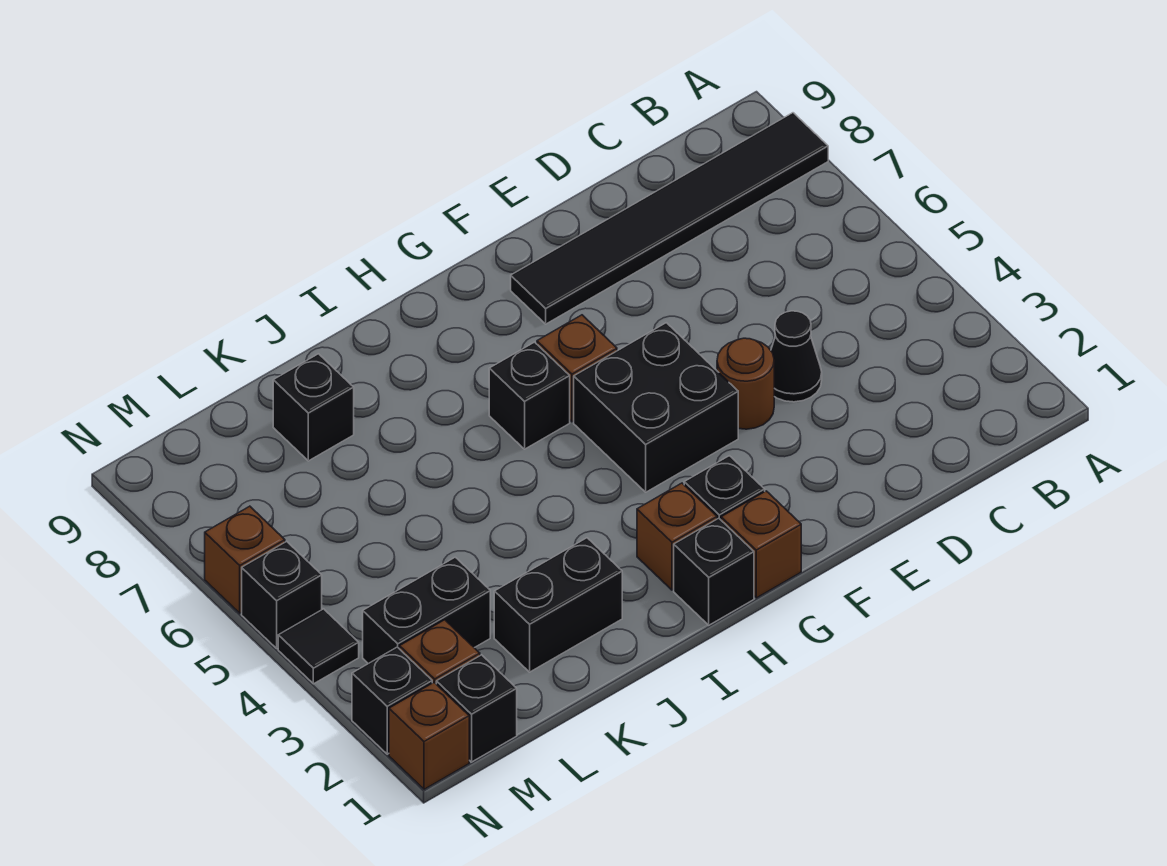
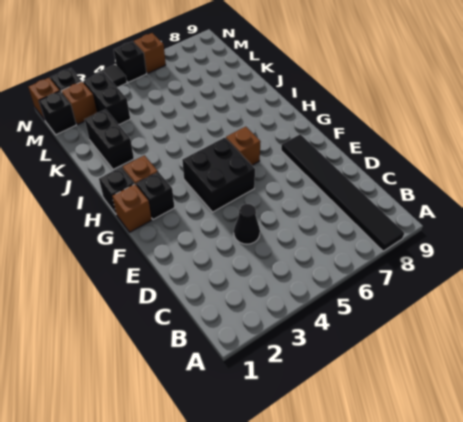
brown round brick E4 level 1 -> none
black brick H6 level 1 -> none
black brick K8 level 1 -> none

